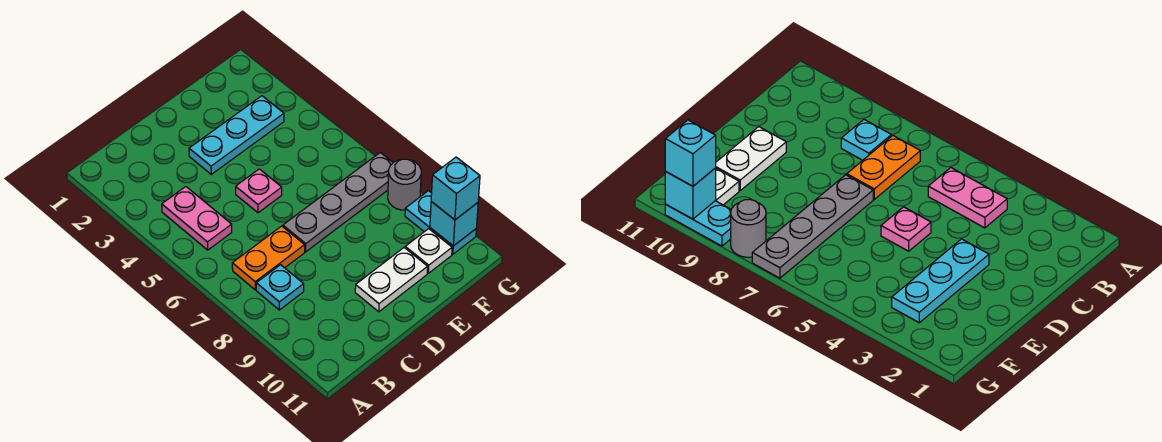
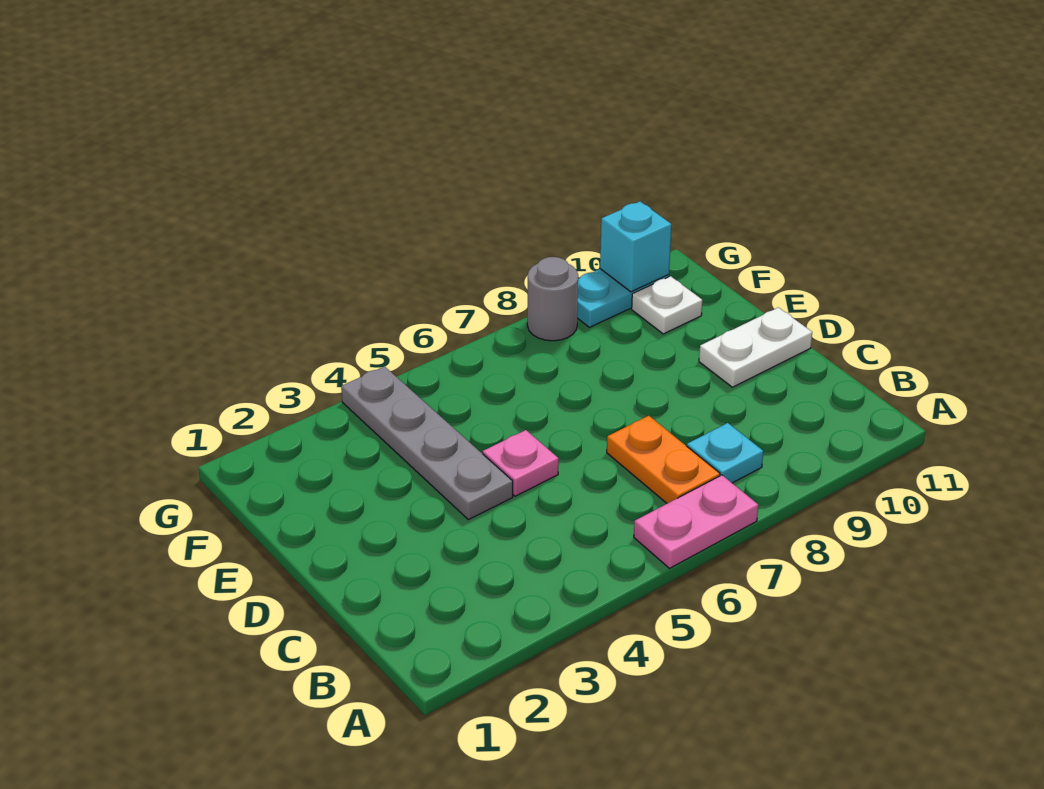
pink plate B4:B5 level 1 -> pink plate A6:A7 level 1
cyan plate D3:F3 level 1 -> none
grey plate D7:G7 level 1 -> grey plate D4:G4 level 1
white plate D10:E10 level 1 -> white plate D10:D11 level 1
cyan brick G10 level 3 -> none

